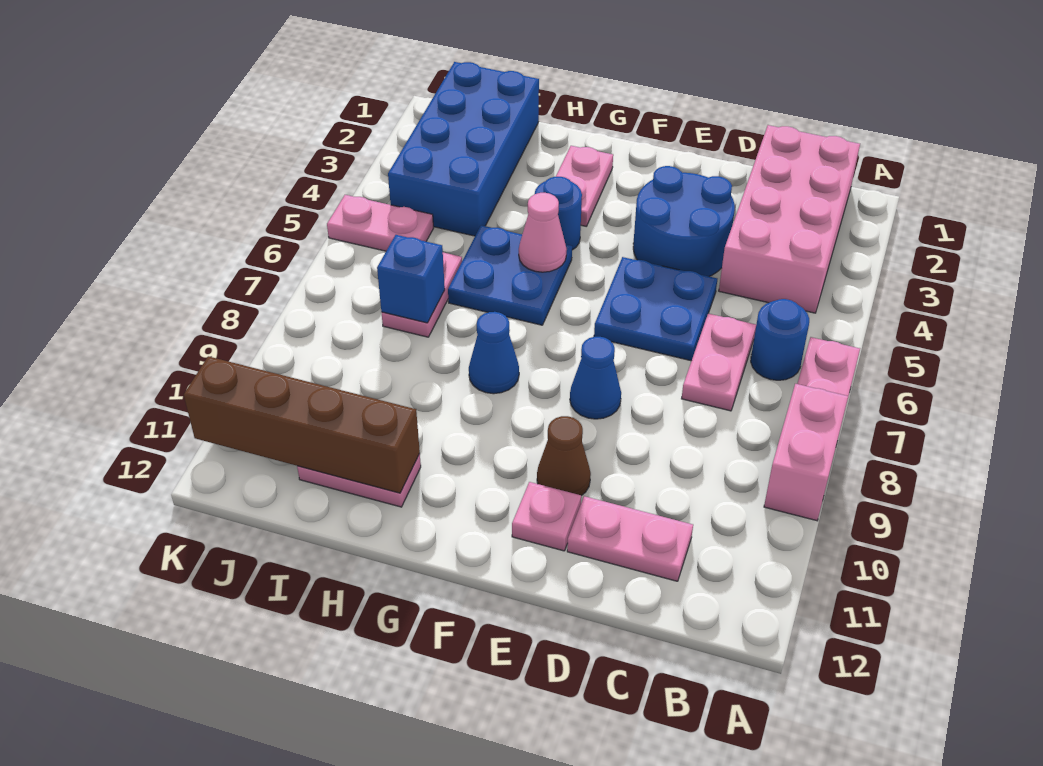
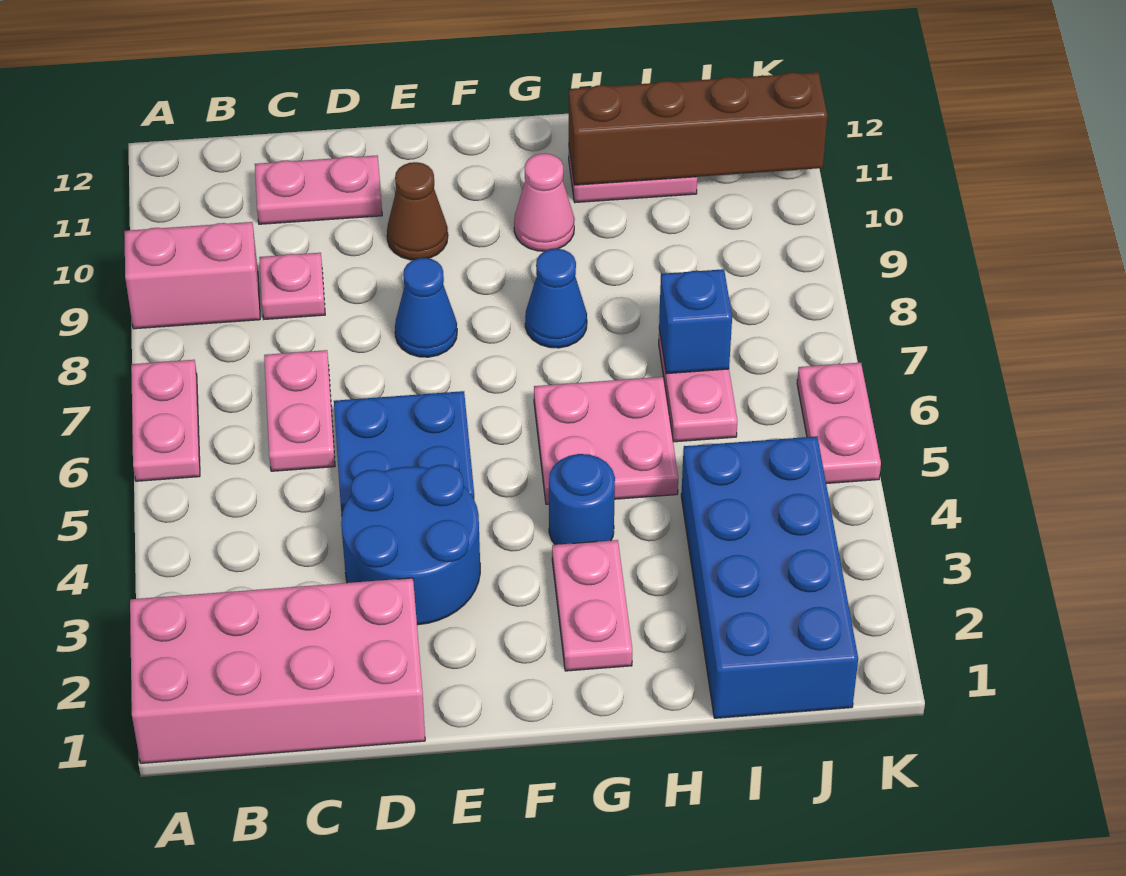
pink brick A8:A9 level 1 -> pink brick A9:B9 level 1
pink brick B1:C4 level 1 -> pink brick A1:D2 level 1
blue round brick B6 level 1 -> none
pink plate E11 level 1 -> pink plate C9 level 1
blue plate G5:H6 level 1 -> pink plate G5:H6 level 1
pink cone G5 level 2 -> pink cone G10 level 1
pink plate J5:K5 level 1 -> pink plate K5:K6 level 1

